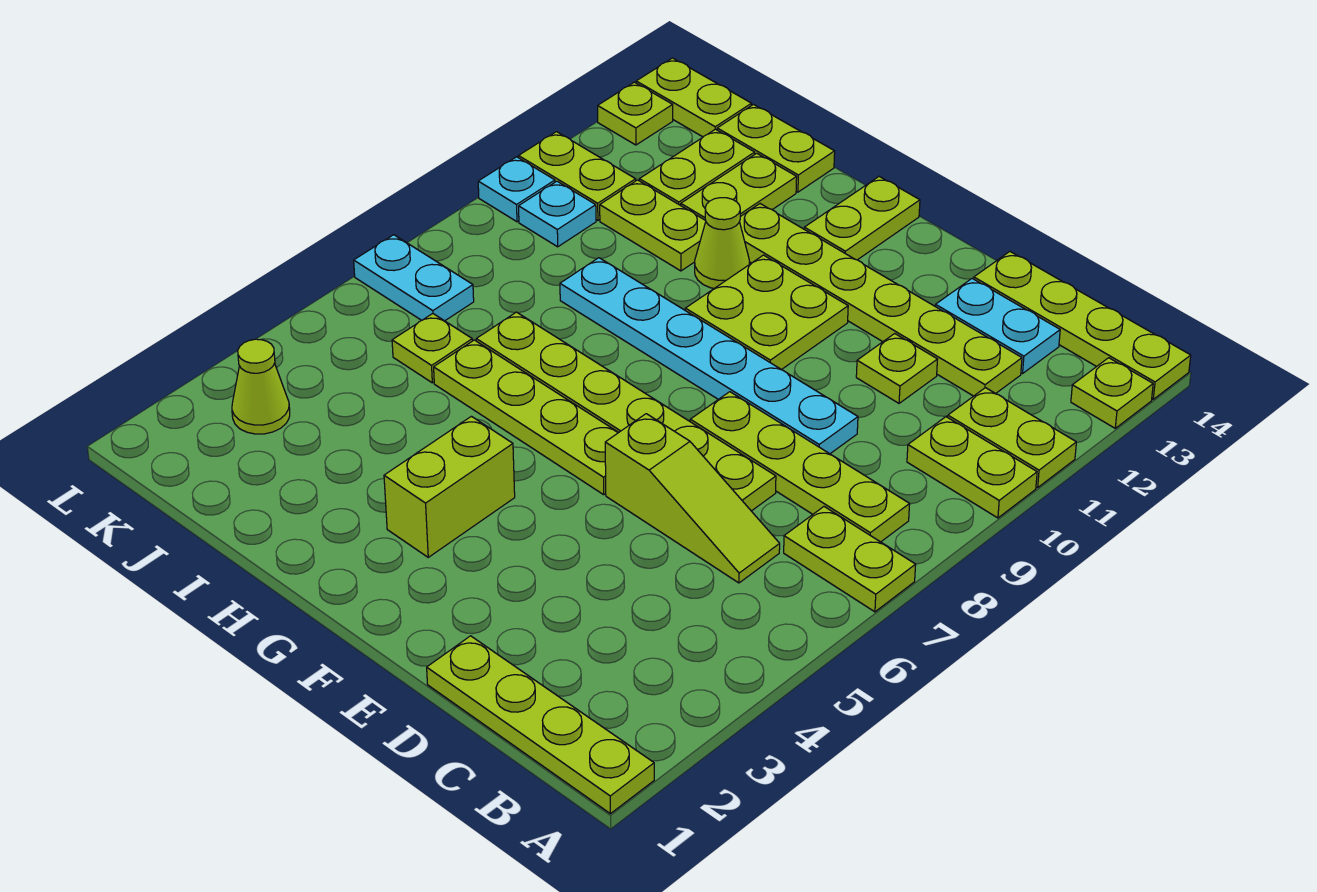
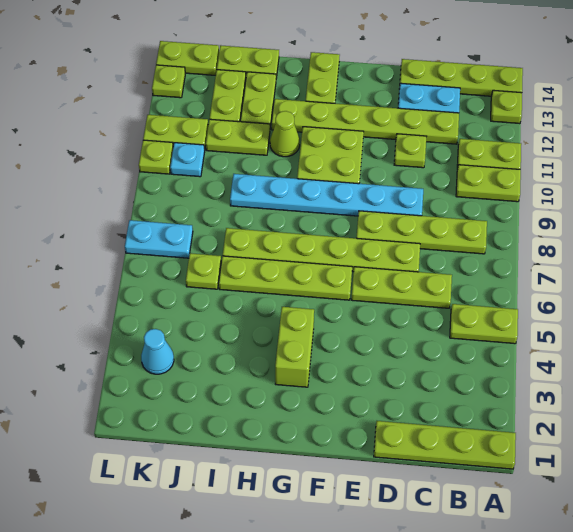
lime plate A7:B7 level 1 -> lime plate A5:B5 level 1
lime slope C6:E6 level 1 top E -> lime plate C6:E6 level 1
lime cone K3 level 1 -> cyan cone K3 level 1
cyan plate L10 level 1 -> lime plate L10 level 1

